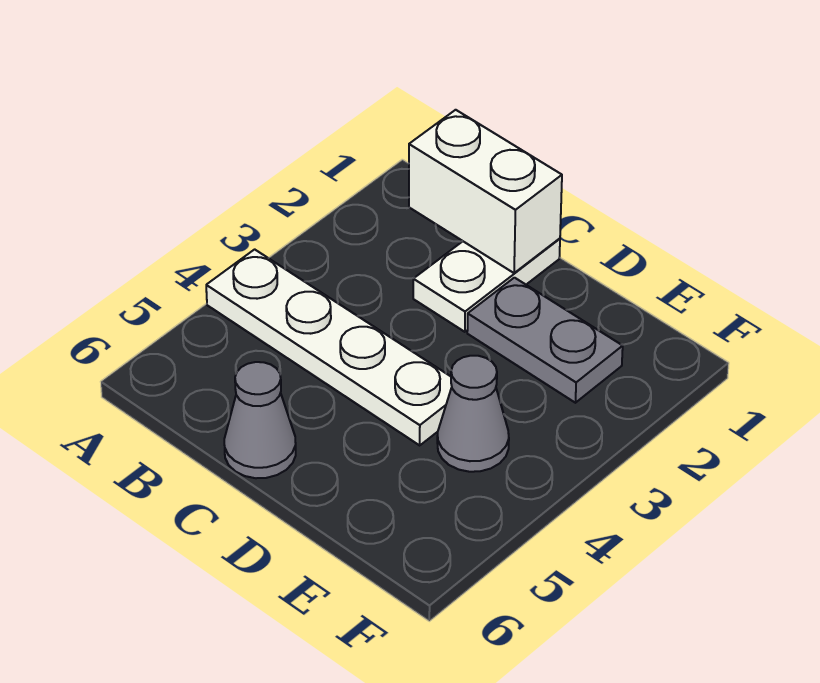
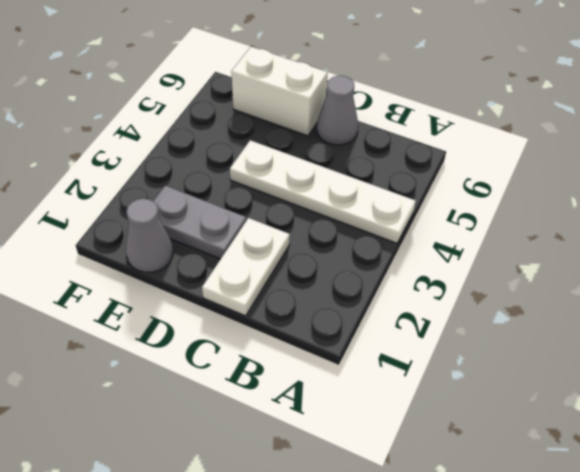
white brick B1:C1 level 2 -> white brick D6:E6 level 1
grey cone E4 level 1 -> grey cone E1 level 1

